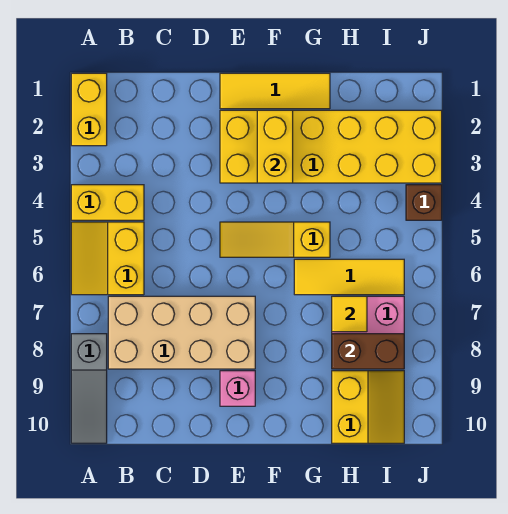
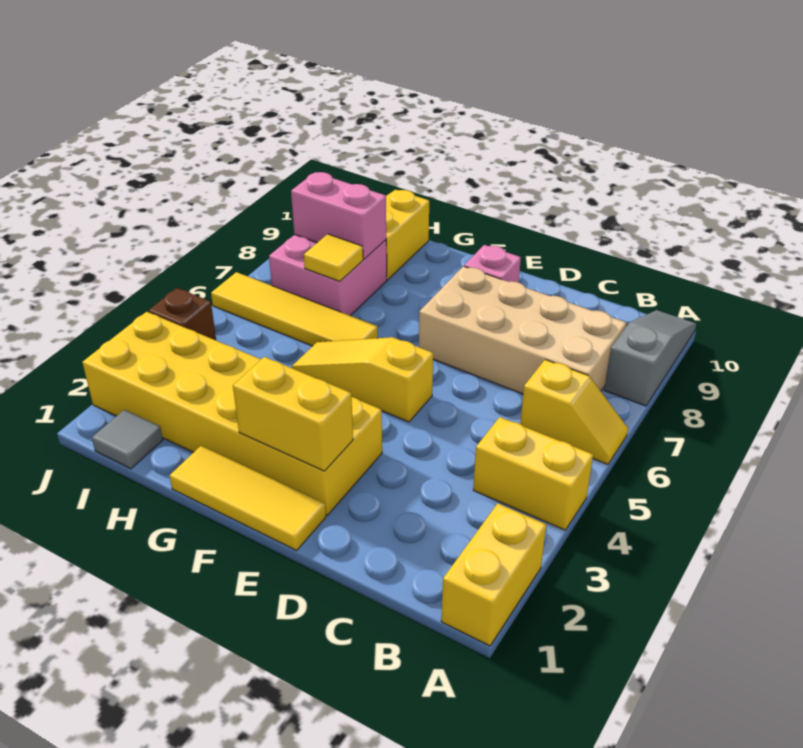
yellow slope A5:B6 level 1 top B -> yellow slope A6:B6 level 1 top B
yellow slope E5:G5 level 1 top G -> yellow slope E5:G5 level 1 top E
yellow brick F2:F3 level 2 -> yellow brick E2:F2 level 2
yellow tile G6:I6 level 1 -> yellow tile G6:J6 level 1
brown brick H8:I8 level 2 -> pink brick H8:I8 level 2
none -> grey tile I1 level 1

